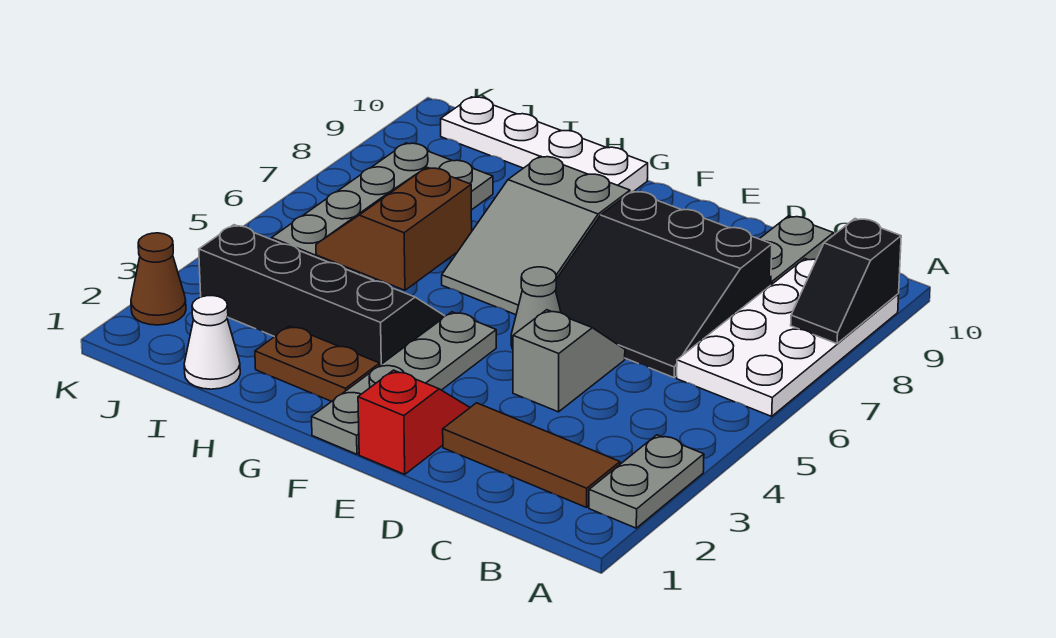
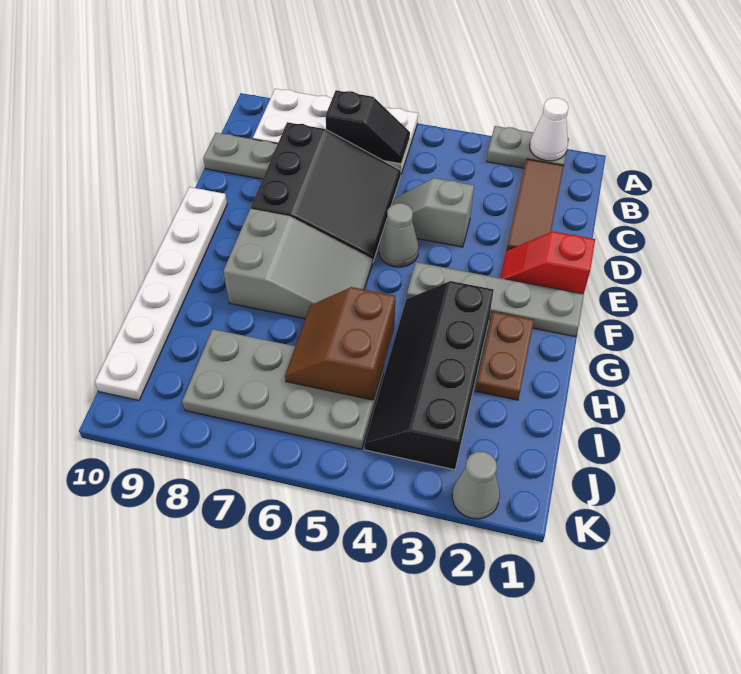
black slope A8:A9 level 2 top 9 -> black slope B6:B7 level 2 top 7
white plate G10:J10 level 1 -> white plate E10:J10 level 1
brown slope H5:I6 level 2 top H -> brown slope H5:I6 level 2 top 5
white cone I1 level 1 -> white cone A2 level 2
brown cone K2 level 1 -> grey cone K2 level 1

